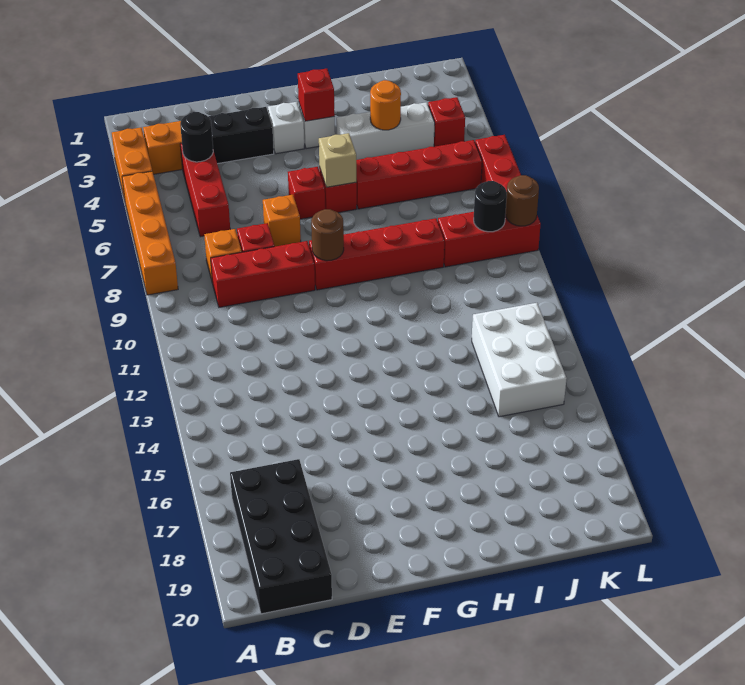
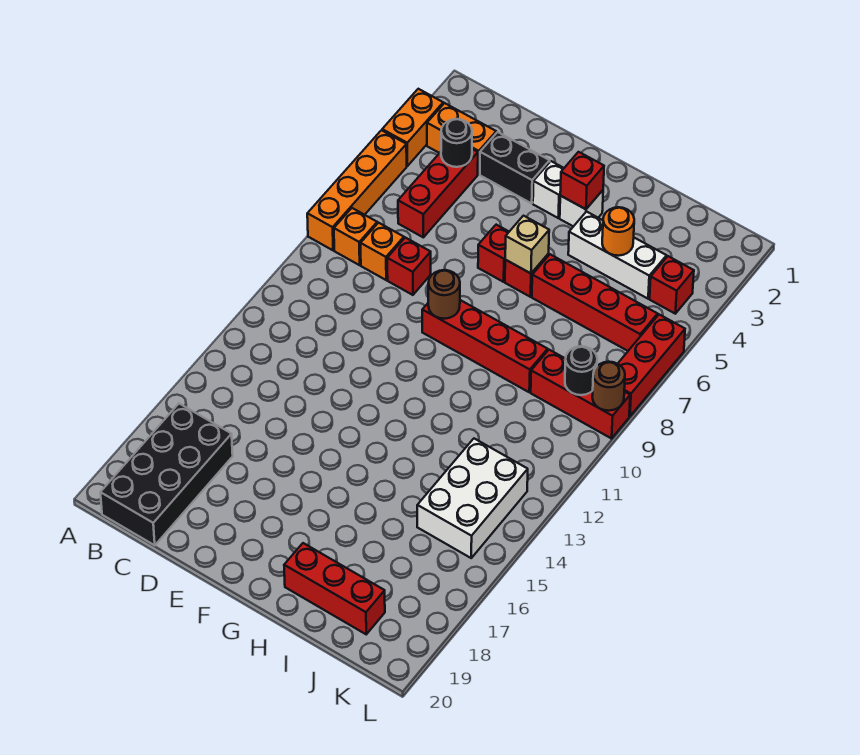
red brick C9:E9 level 1 -> red brick H19:J19 level 1
orange brick E7 level 1 -> orange brick B8 level 1

